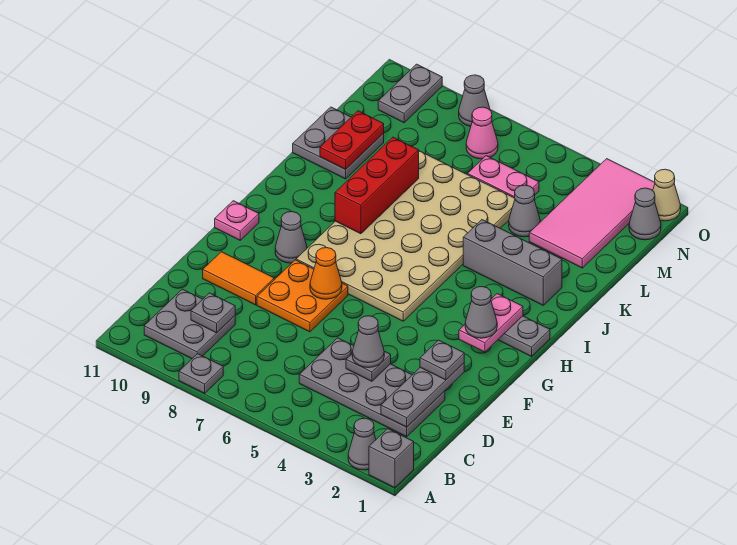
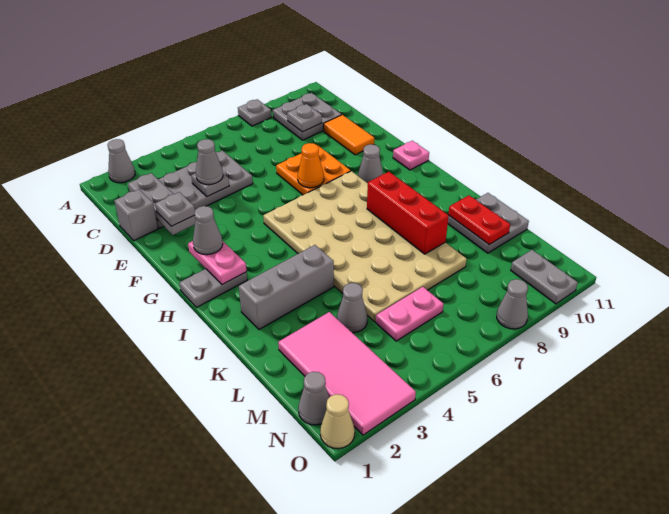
grey brick A1 level 1 -> grey brick D1 level 1
orange tile E9:E10 level 1 -> orange tile D10:E10 level 1
pink cone N7 level 1 -> none

